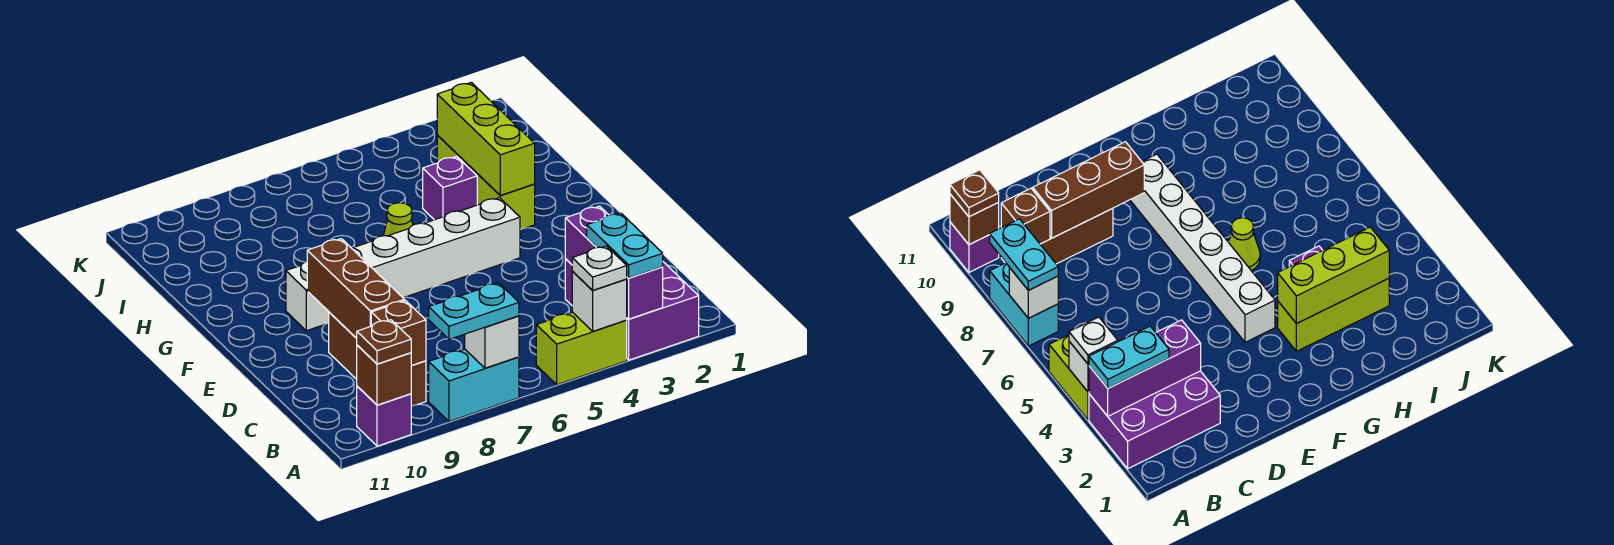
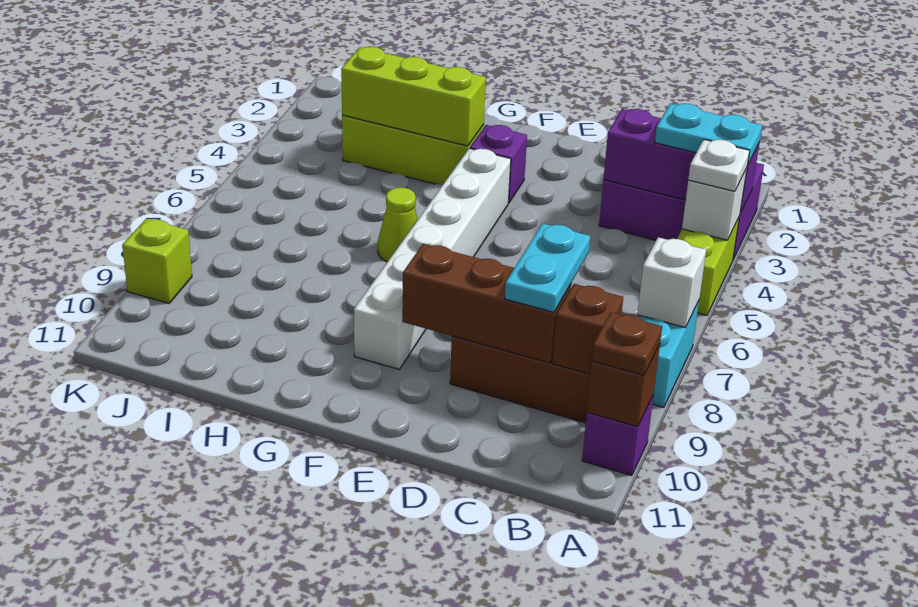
cyan plate A7:A8 level 3 -> cyan plate C8:C9 level 3
purple brick H4 level 1 -> purple brick F3 level 1
none -> lime brick K9 level 1

